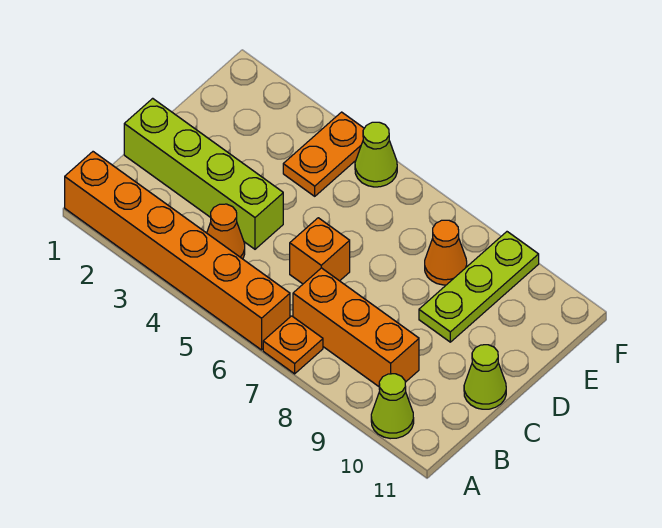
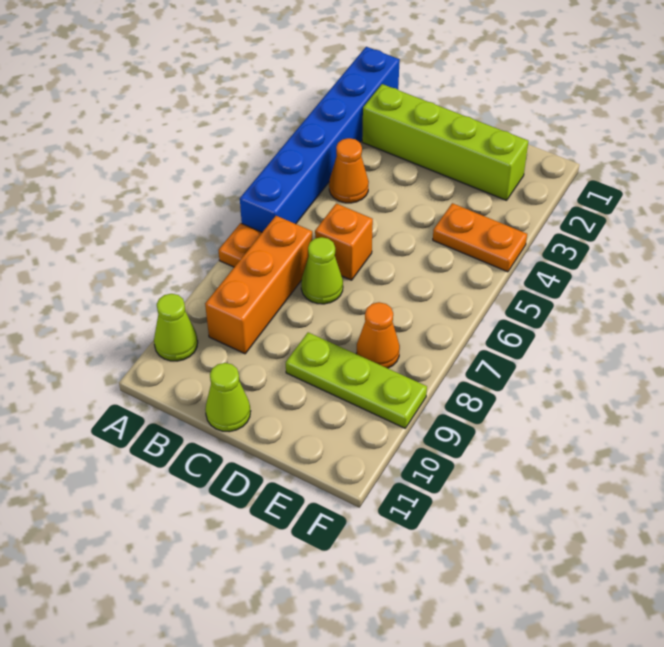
orange brick A1:A6 level 1 -> blue brick A1:A6 level 1
lime brick C1:C4 level 1 -> lime brick B2:E2 level 1
lime cone F5 level 1 -> lime cone C7 level 1

